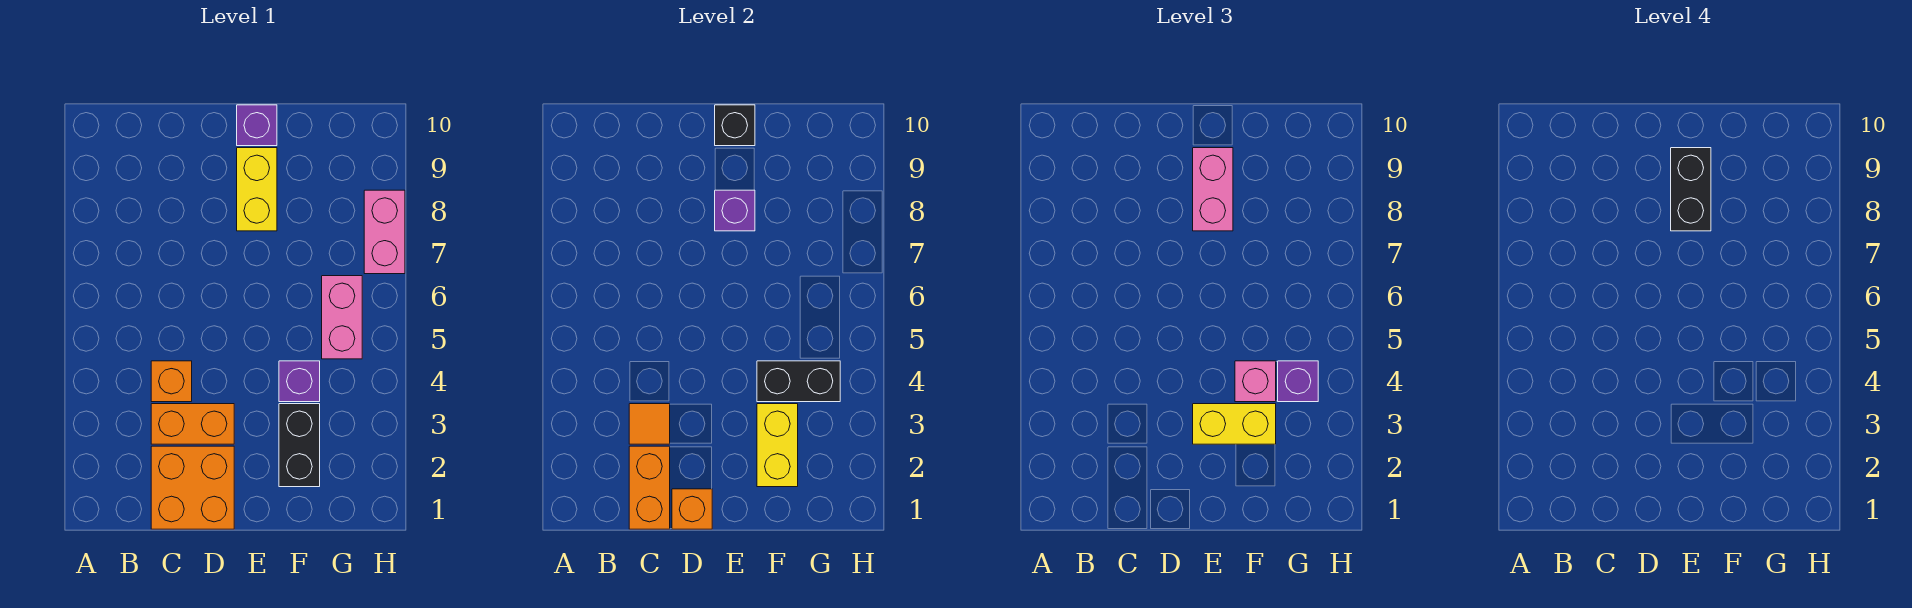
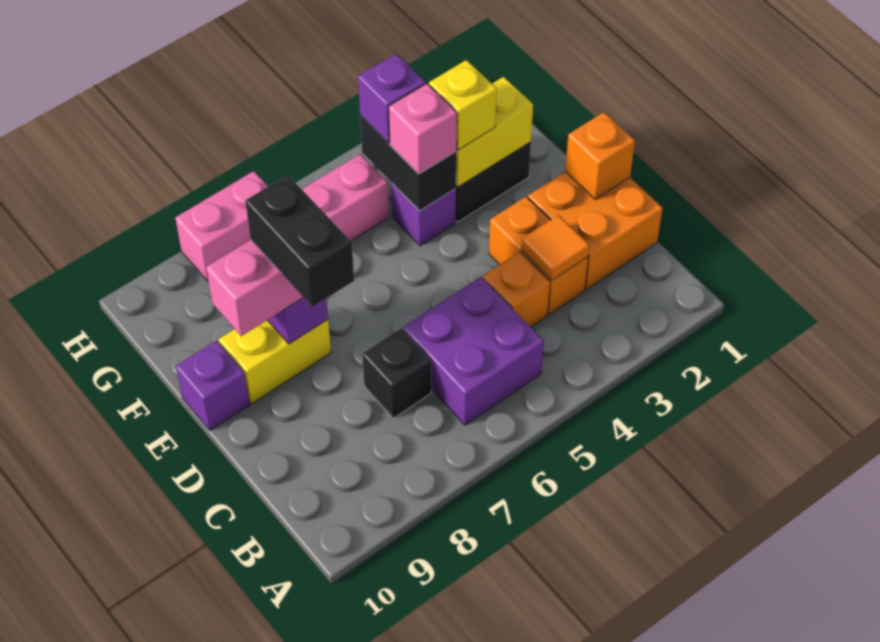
none -> purple brick B5:C6 level 1
orange brick C1:C2 level 2 -> none
yellow brick E3:F3 level 3 -> yellow brick F3 level 3
black brick E8:E9 level 4 -> black brick D8:E8 level 4
black brick E10 level 2 -> black brick C7 level 1

